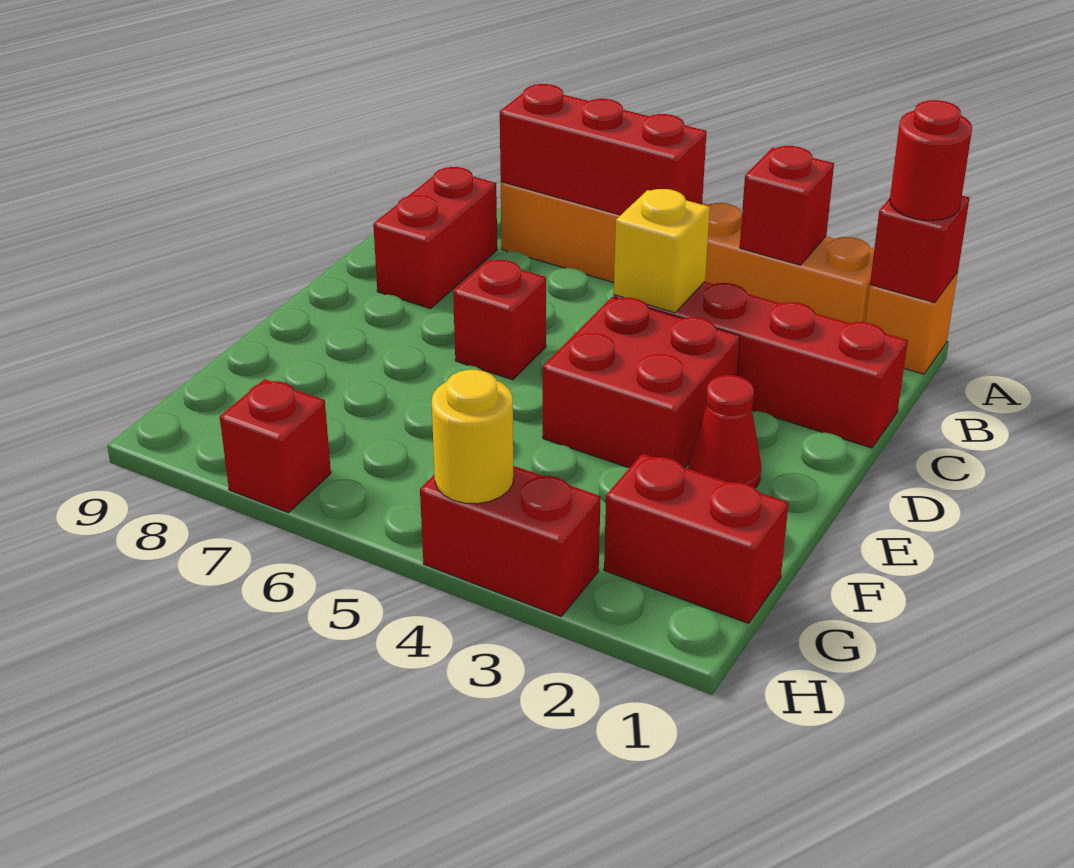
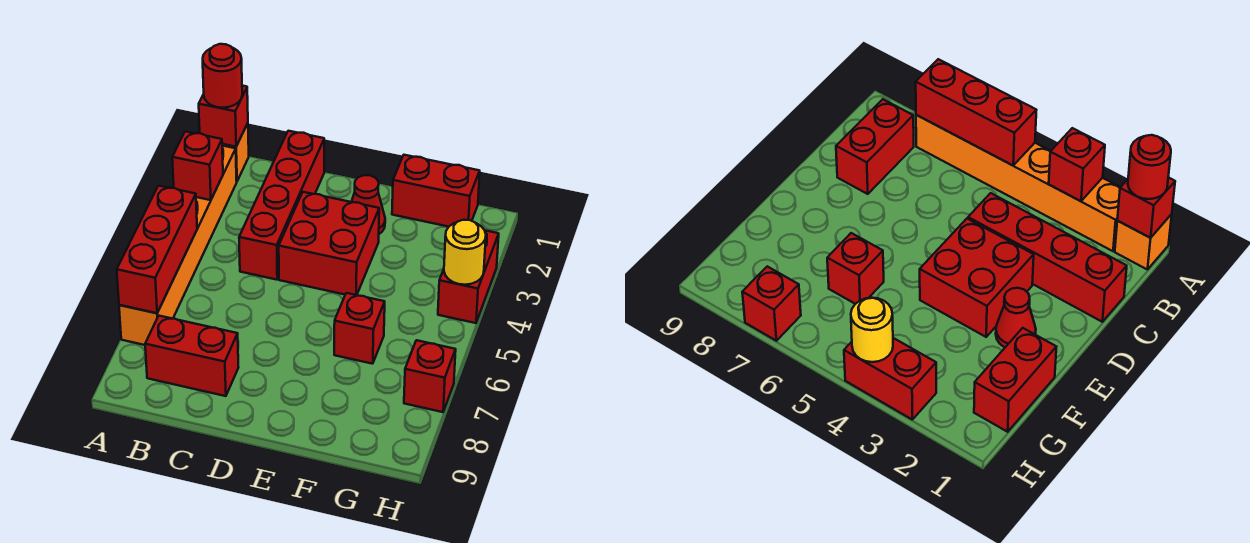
yellow brick C4 level 2 -> none
red brick D6 level 1 -> red brick F6 level 1
red brick G1:G2 level 1 -> red brick F1:G1 level 1

